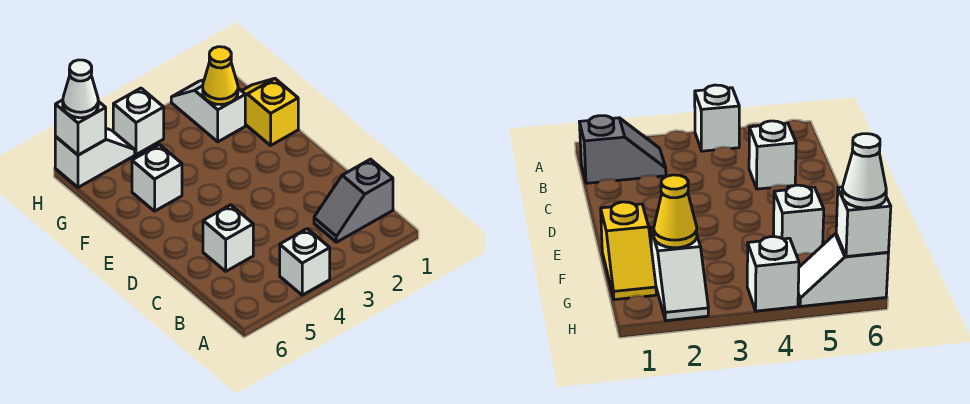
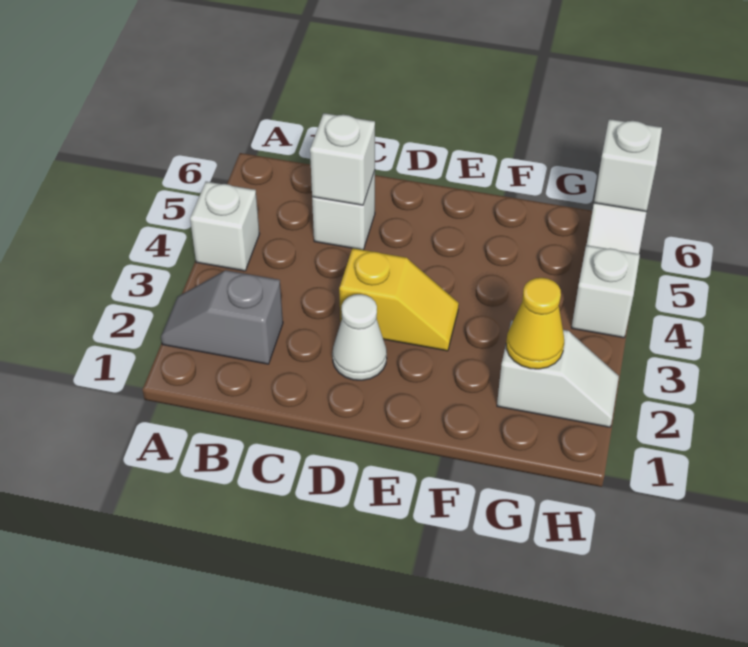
grey slope B1:B2 level 1 top 1 -> grey slope A2:B2 level 1 top B
yellow slope F1:G1 level 1 top F -> yellow slope D3:E3 level 1 top D
white brick F5 level 1 -> white brick C5 level 2
white cone H6 level 3 -> white cone D2 level 1

